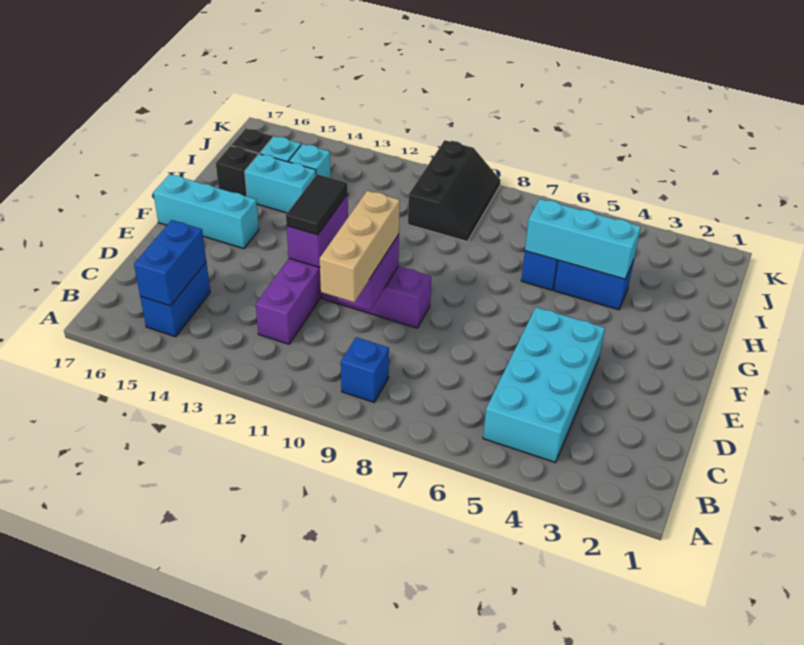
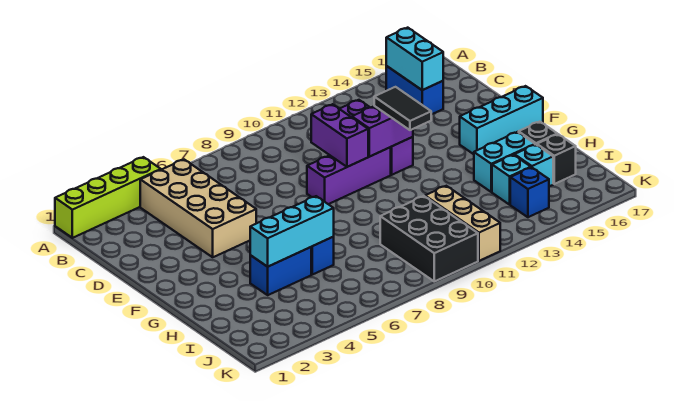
none -> lime brick A1:A4 level 1
cyan brick B4:E5 level 1 -> tan brick B4:E5 level 1
blue brick B9 level 1 -> blue brick J14 level 1
blue brick B15:C15 level 2 -> cyan brick B15:C15 level 2
tan brick C10:E10 level 3 -> tan brick I11:K11 level 1
purple brick E12:F12 level 2 -> purple brick E11:E12 level 2
black slope I9:K10 level 1 top 10 -> black brick I9:K10 level 1

